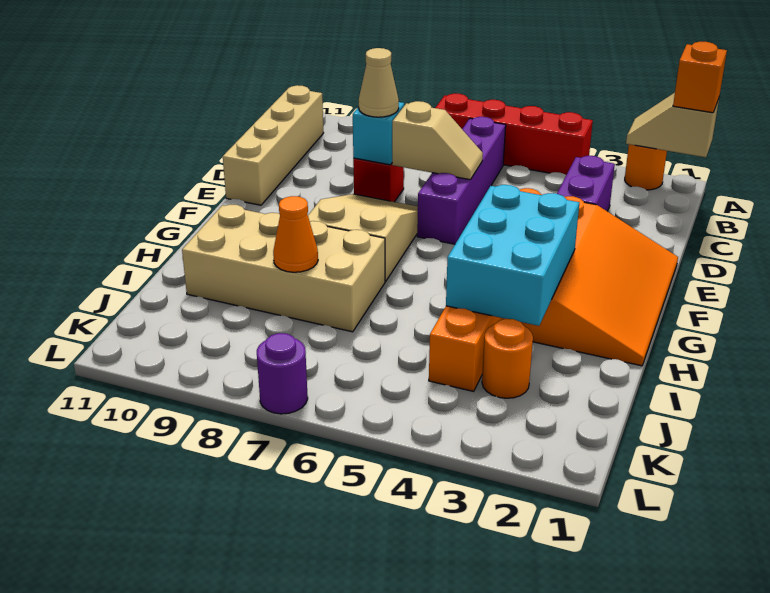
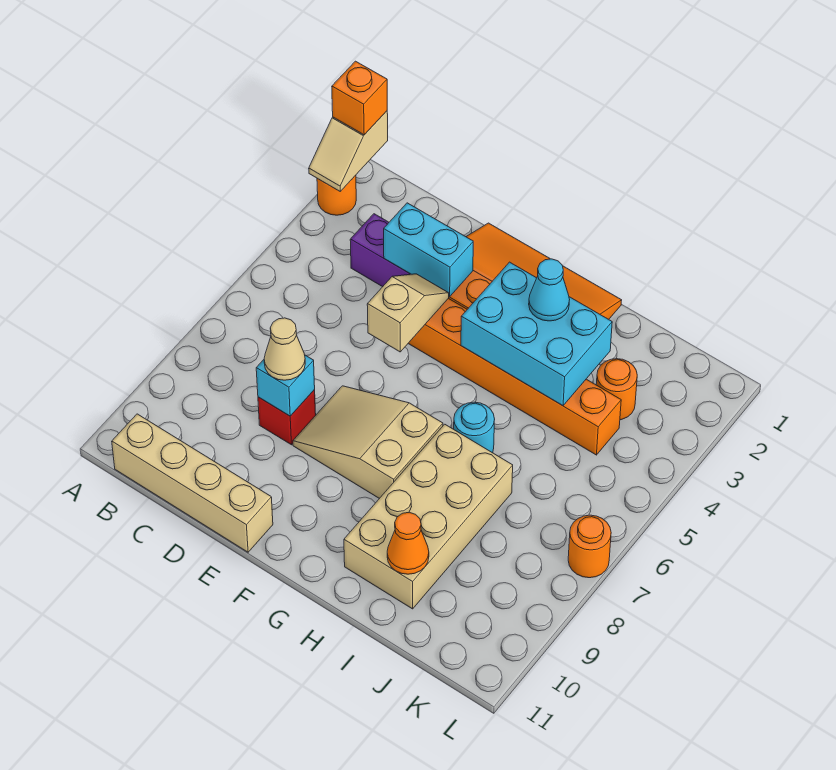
red brick A4:A7 level 1 -> none
purple brick B6:E6 level 1 -> none
none -> cyan brick D3:E3 level 2
tan slope D6:D7 level 2 top 7 -> tan slope E4:E5 level 2 top 5
none -> cyan cone H3 level 3
none -> cyan round brick H6 level 1
orange cone I8 level 2 -> orange cone I10 level 2
purple round brick L7 level 1 -> orange round brick L7 level 1

